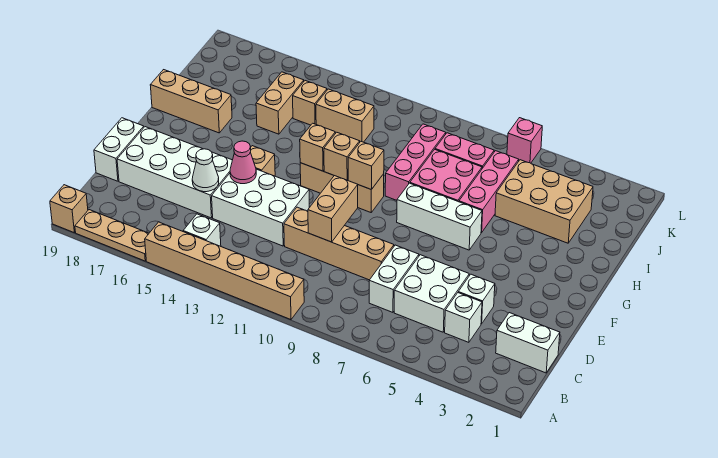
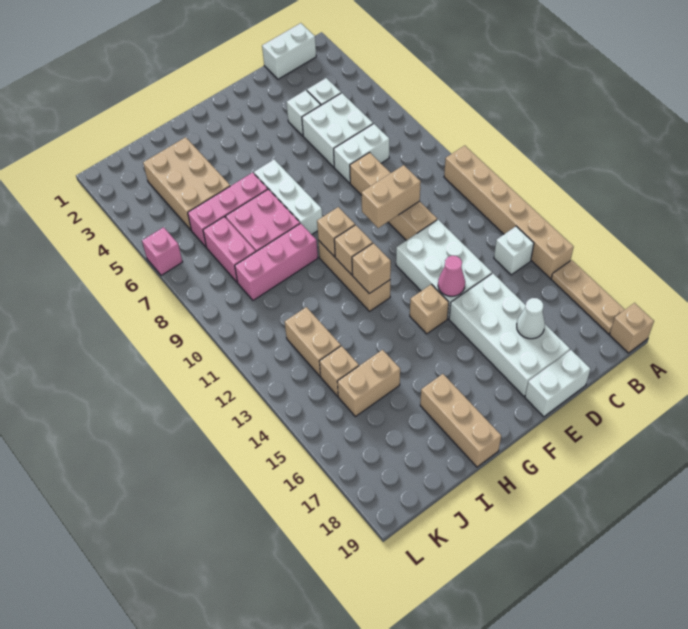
white brick C1:C2 level 1 -> white brick B1:C1 level 1
white cone D15 level 2 -> white cone D17 level 2

